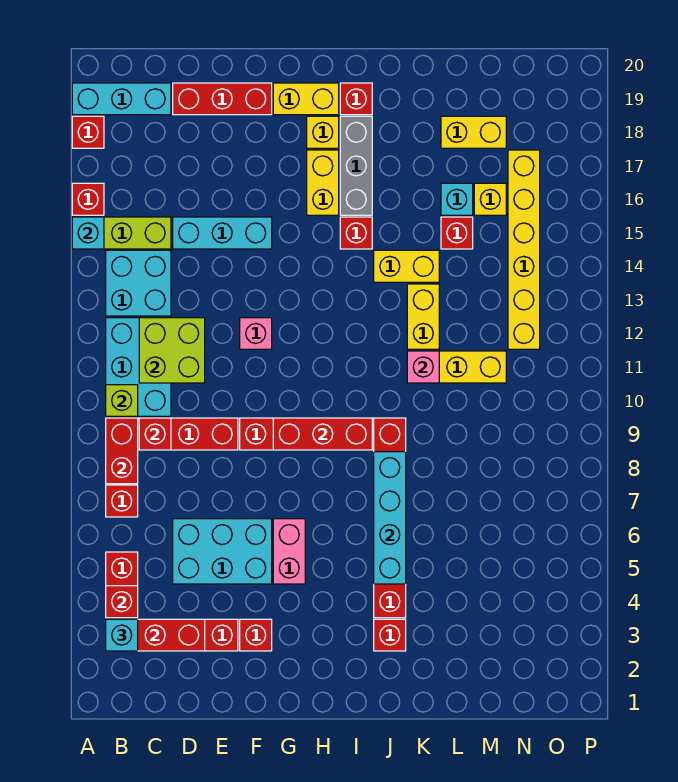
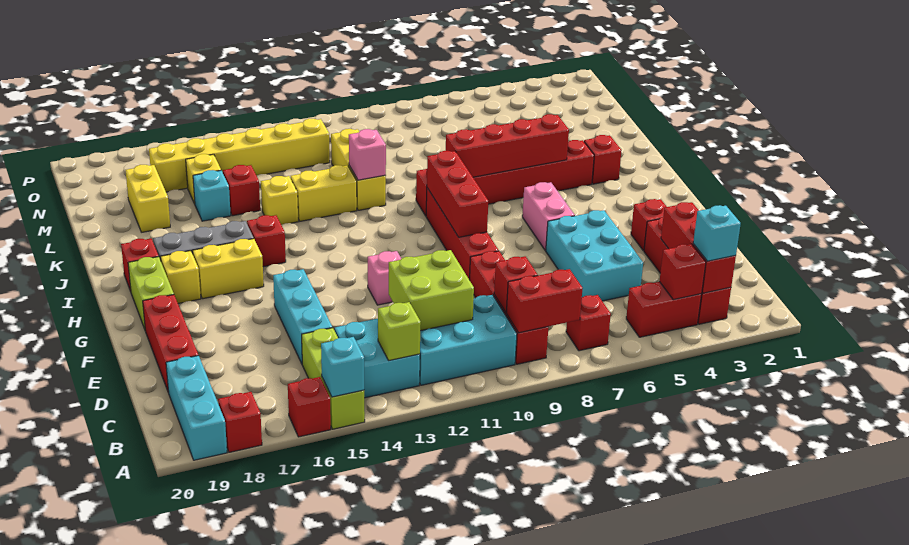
lime brick B10 level 2 -> lime brick B13 level 2
pink brick G5:G6 level 1 -> pink brick G6:H6 level 1
yellow brick G19:H19 level 1 -> lime brick G19:H19 level 1
cyan brick J5:J8 level 2 -> red brick J5:J8 level 2
yellow brick J14:K14 level 1 -> yellow brick K14 level 1

